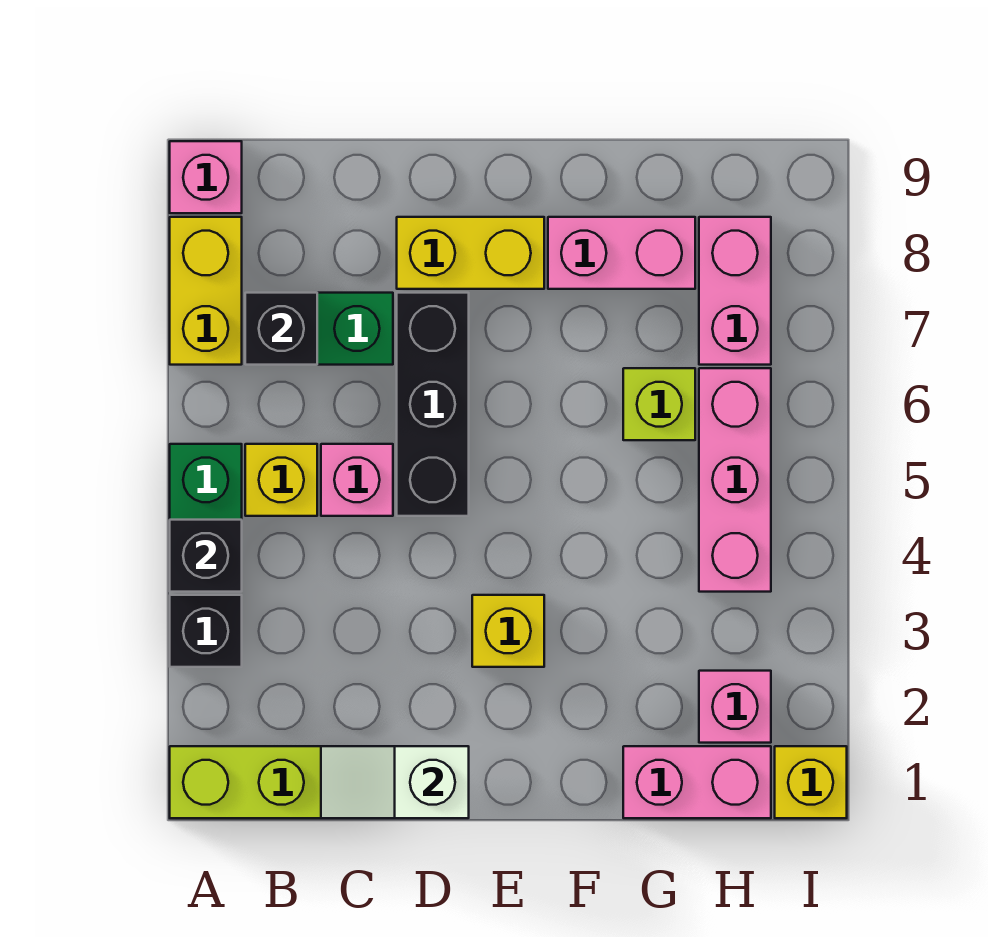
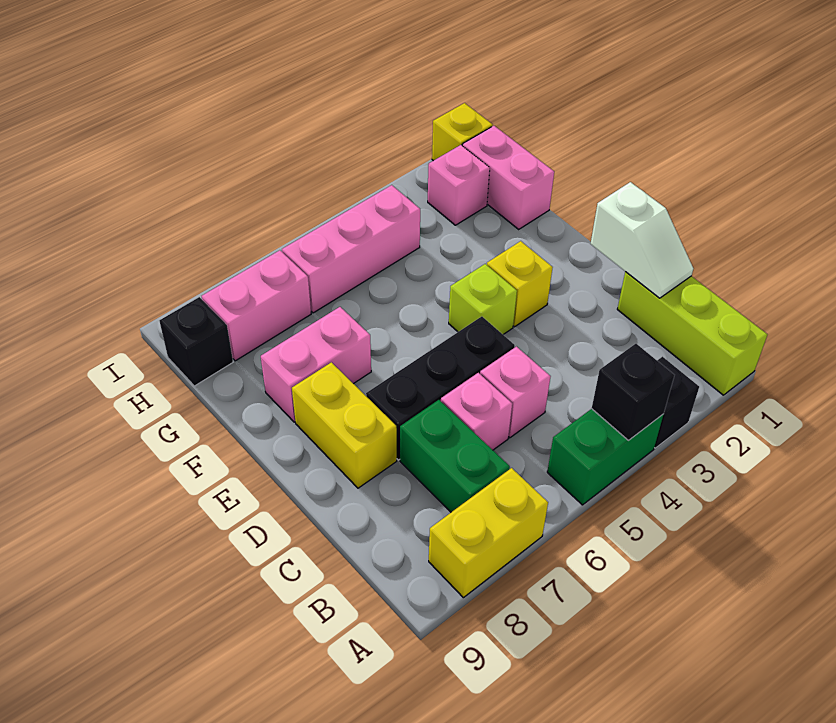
pink brick A9 level 1 -> pink brick C6 level 1
yellow brick B5 level 1 -> none
black brick B7 level 2 -> black brick H9 level 1
pink brick F8:G8 level 1 -> pink brick F7:F8 level 1
lime brick G6 level 1 -> lime brick E4 level 1

